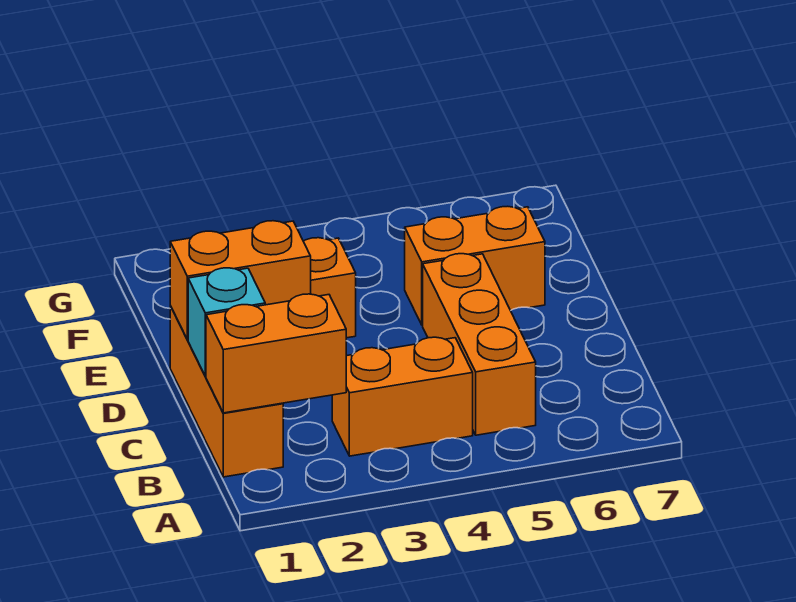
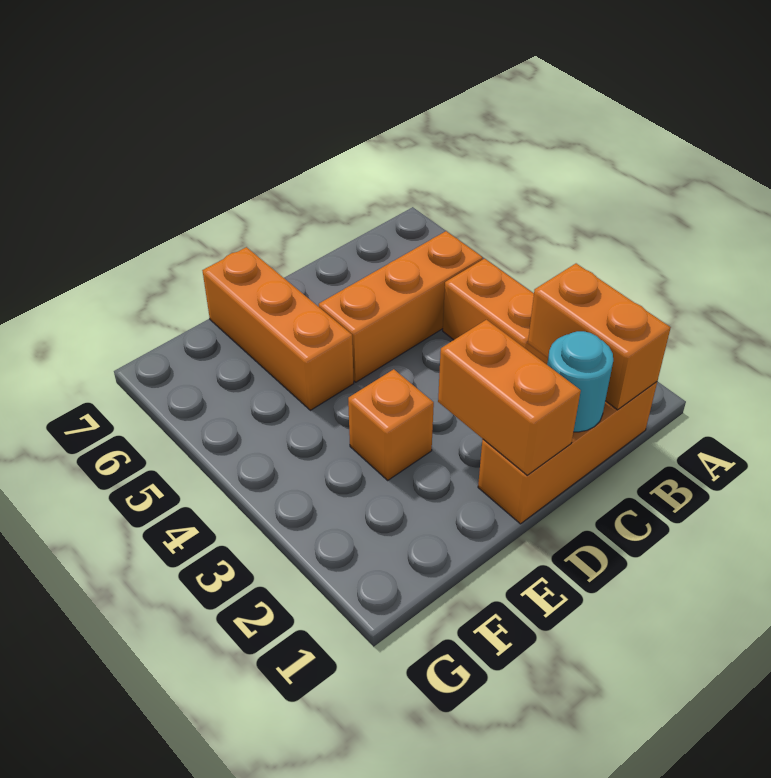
cyan brick C1 level 2 -> cyan round brick C1 level 2
orange brick E5:E6 level 1 -> orange brick E5:E7 level 1

